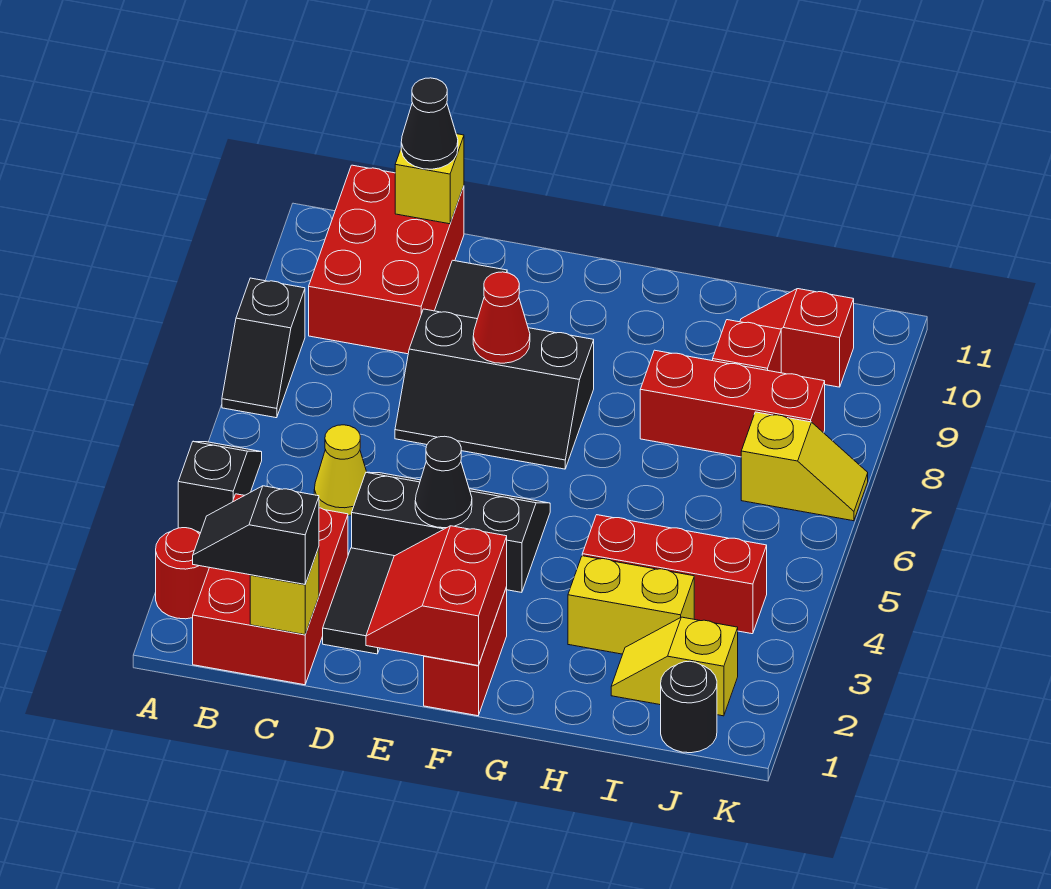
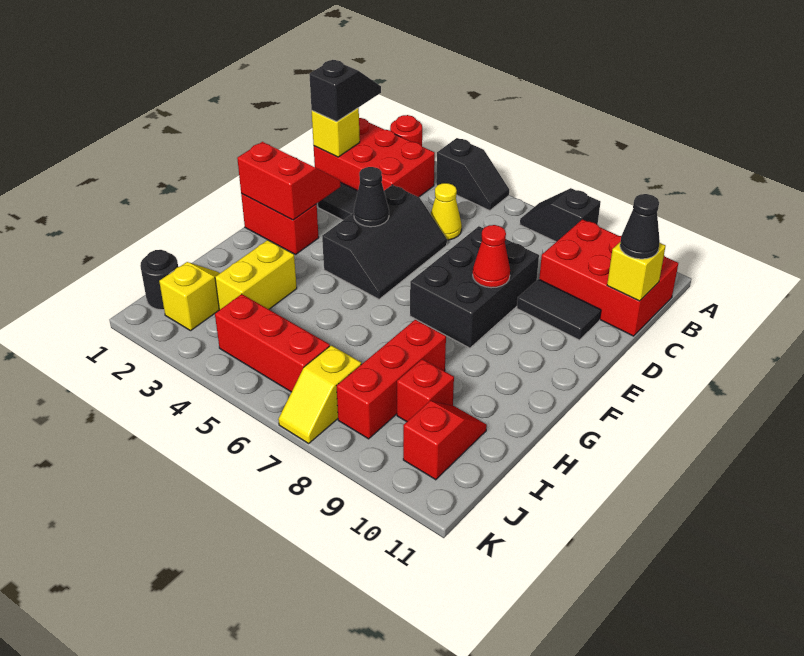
black slope D7:F8 level 1 top 8 -> black brick D7:F8 level 1
red brick H4:J4 level 1 -> red brick J4:J6 level 1

